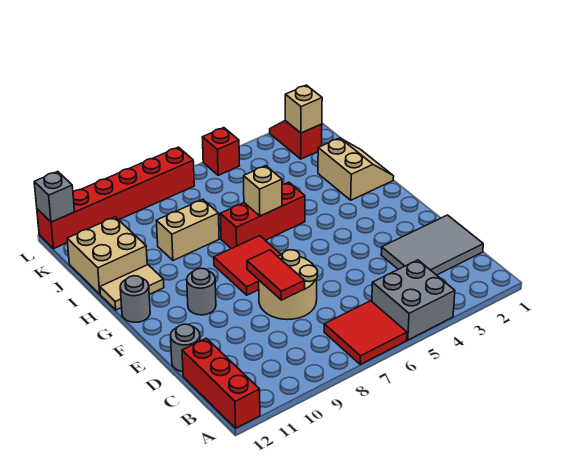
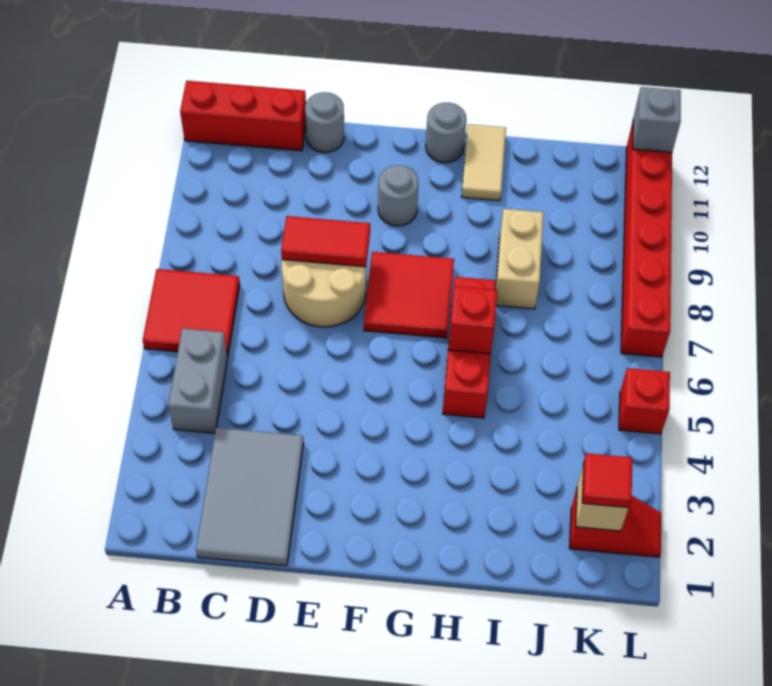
grey brick A4:B5 level 1 -> grey brick B4:B5 level 1
tan slope H1:I2 level 1 top 2 -> none
tan brick H6 level 2 -> red brick H6 level 2
tan brick I11:J12 level 1 -> none
none -> red tile K2 level 3

